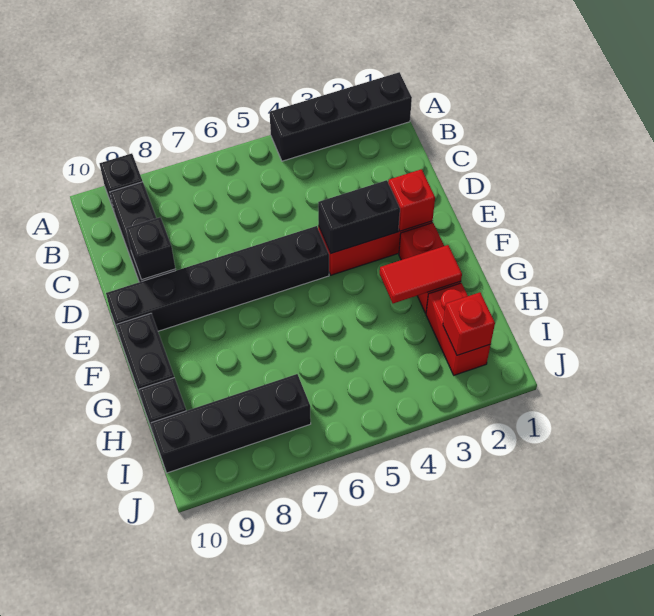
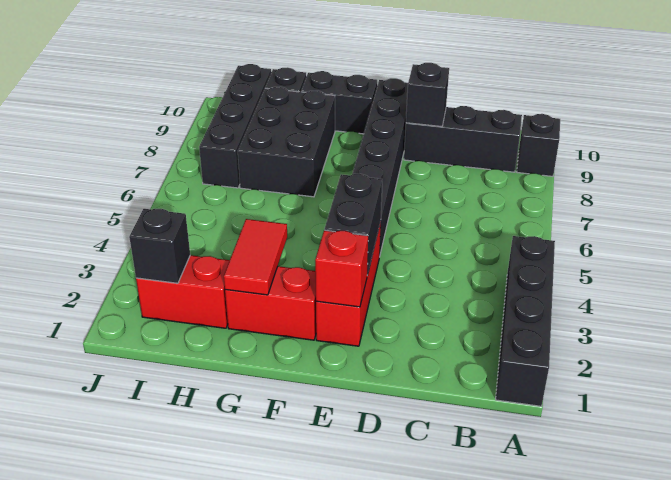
none -> black brick G7:H9 level 1
red brick I2 level 2 -> black brick I2 level 2

